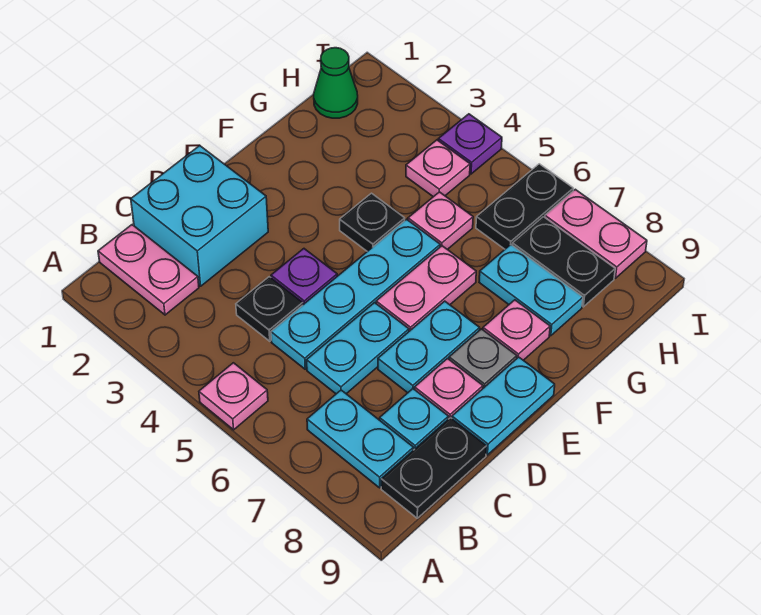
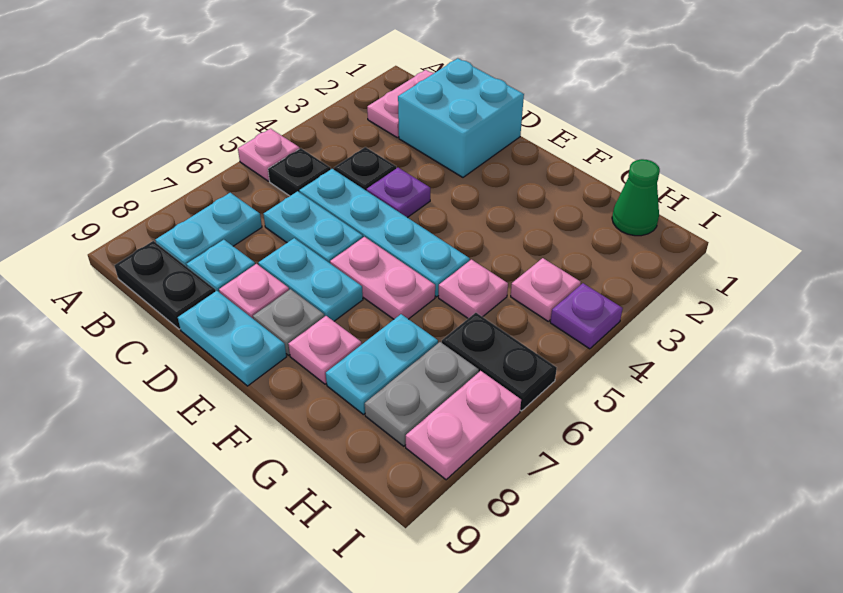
black plate F4 level 1 -> black plate B5 level 1
black plate H7:H8 level 1 -> grey plate H7:H8 level 1

